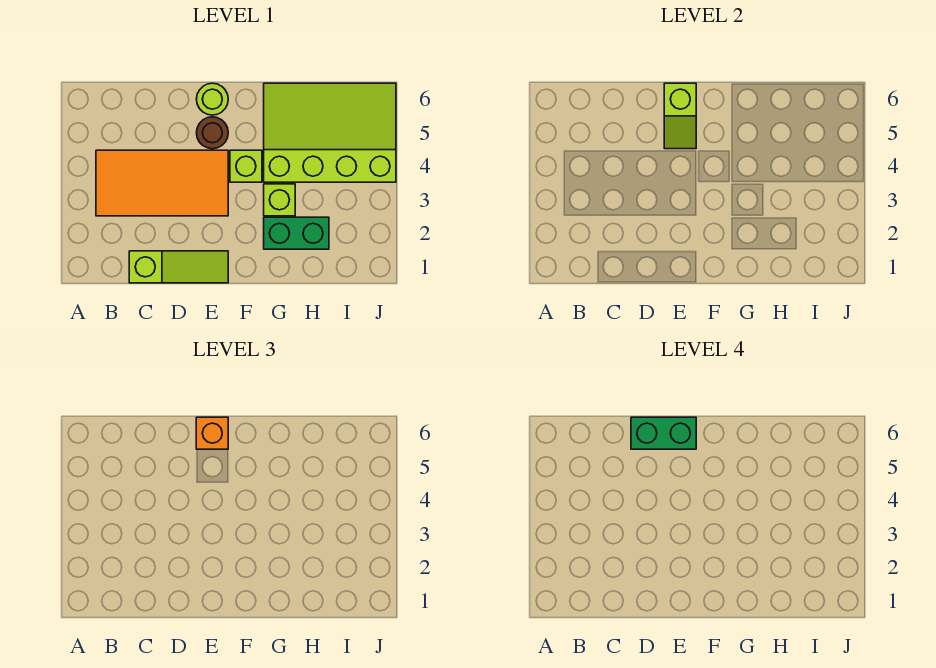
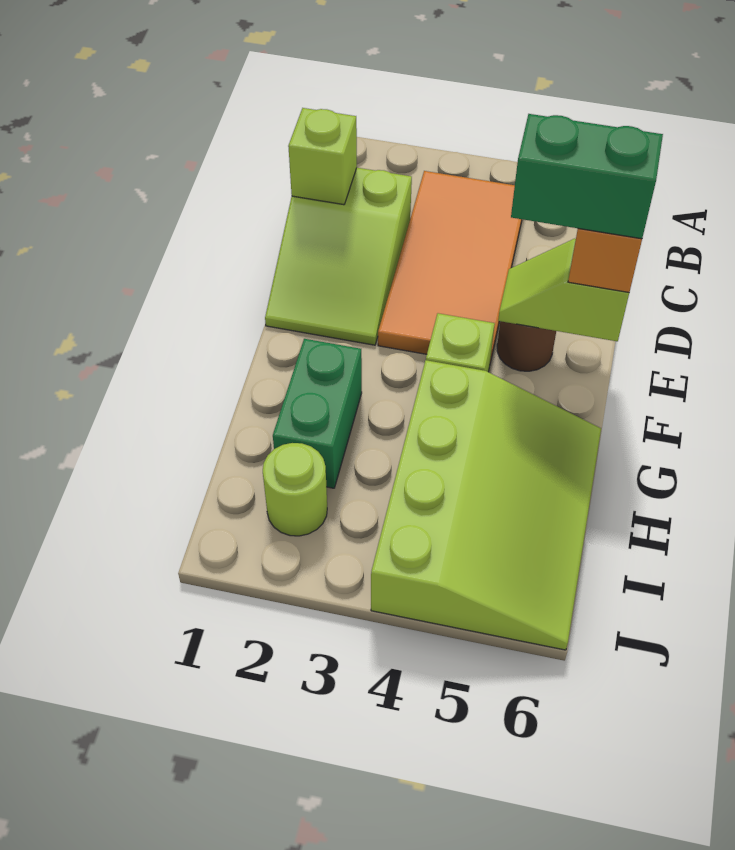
lime slope C1:E1 level 1 top C -> lime slope C1:E2 level 1 top C
green brick D6:E6 level 4 -> green brick E5:E6 level 4
lime round brick E6 level 1 -> lime round brick I2 level 1
lime brick G3 level 1 -> lime brick C1 level 2

